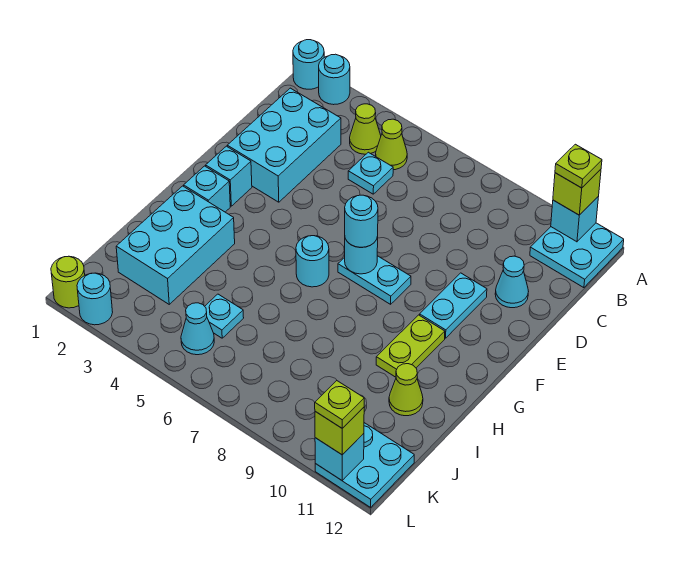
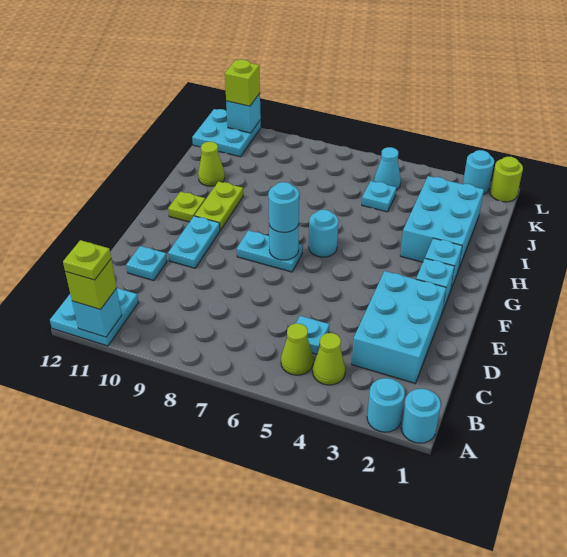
cyan cone D11 level 1 -> cyan plate D11 level 1
lime plate L11 level 4 -> lime plate G11 level 1

